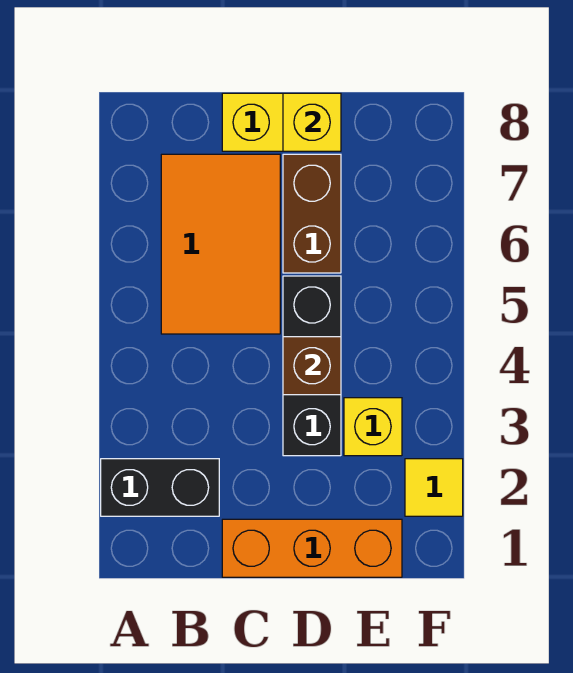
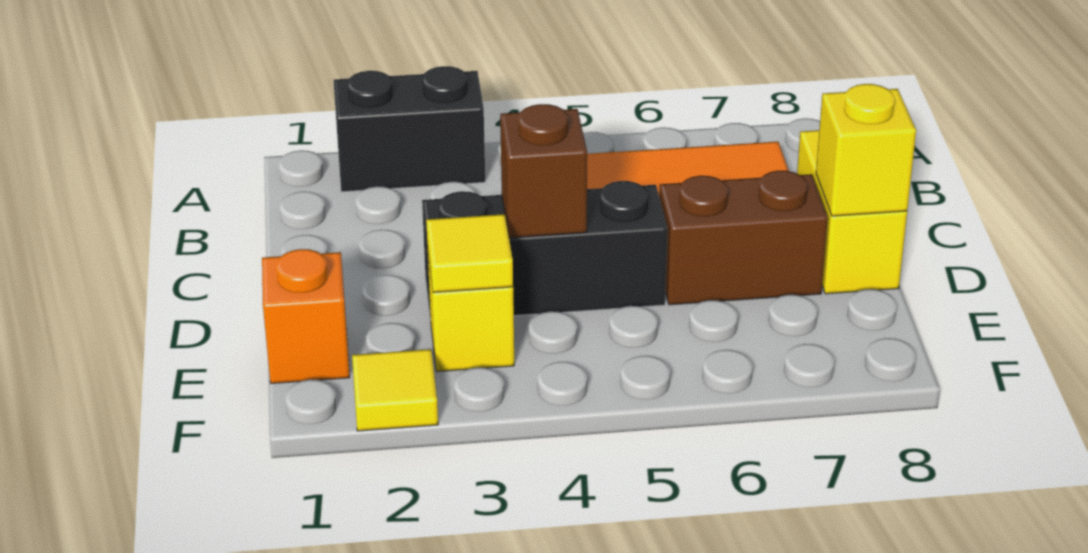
black brick A2:B2 level 1 -> black brick A2:A3 level 1
orange brick C1:E1 level 1 -> orange brick E1 level 1
none -> yellow tile E3 level 2

